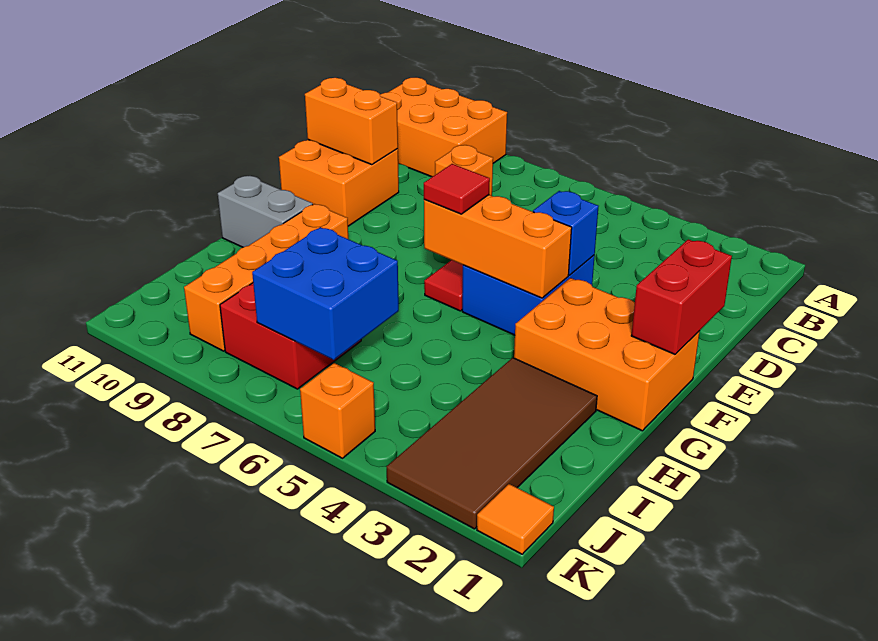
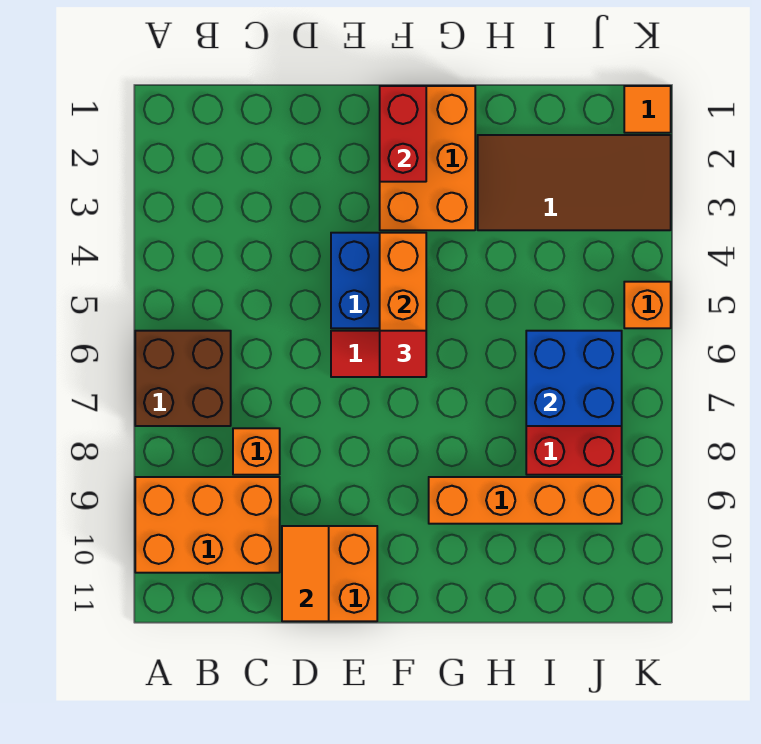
none -> brown brick A6:B7 level 1
orange brick A9:B11 level 1 -> orange brick A9:C10 level 1
orange brick D10:D11 level 2 -> orange tile D10:D11 level 2
red brick E1:F1 level 2 -> red brick F1:F2 level 2
blue brick E4 level 2 -> none
grey brick G10:G11 level 1 -> none

